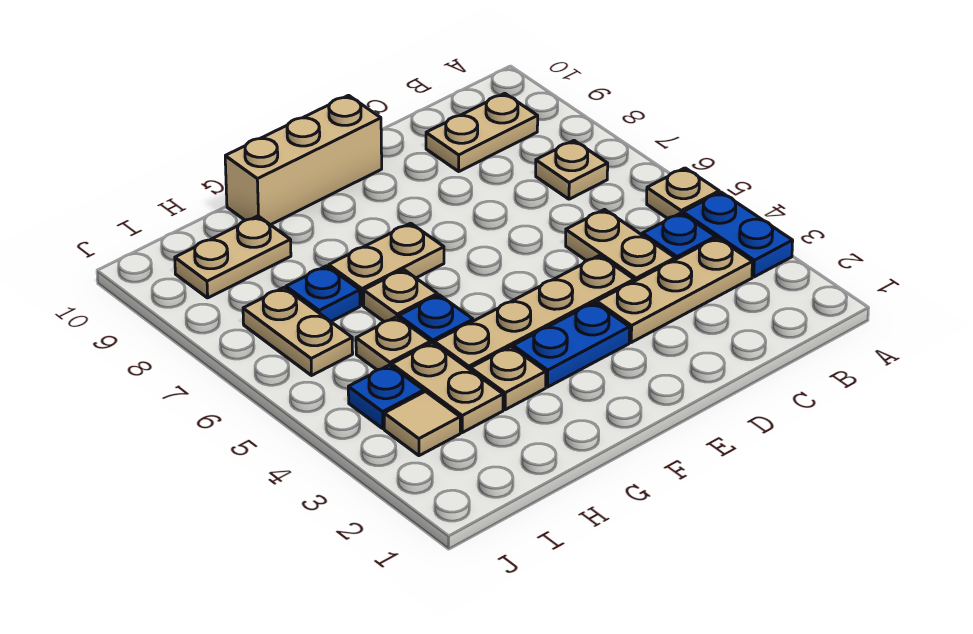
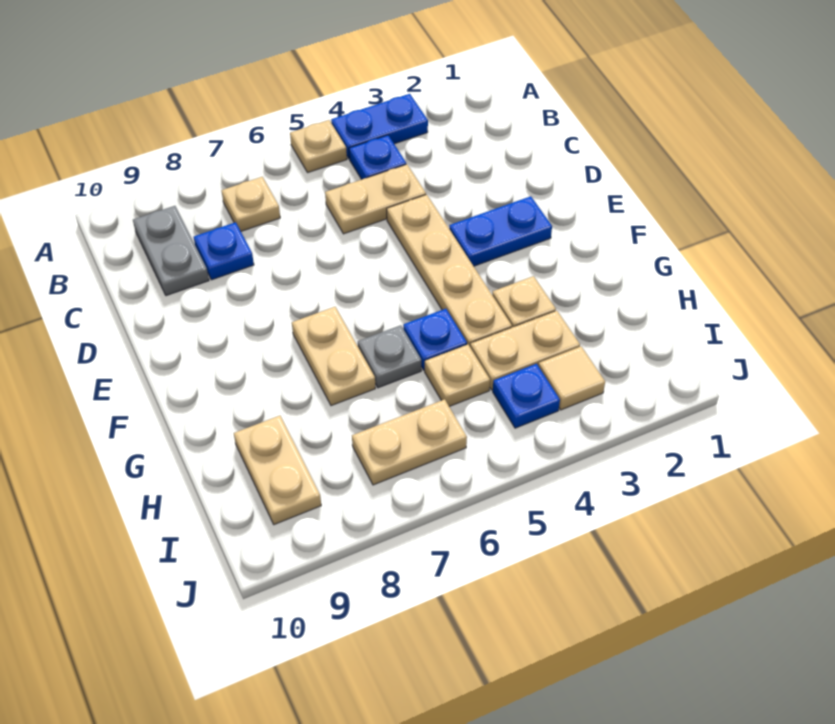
tan plate B3:D3 level 1 -> none
tan plate B9:C9 level 1 -> grey plate B9:C9 level 1
blue plate E3:F3 level 1 -> blue plate E2:E3 level 1
tan brick E10:G10 level 1 -> none
tan plate G6 level 1 -> grey plate G6 level 1
blue plate H7 level 1 -> blue plate C8 level 1

